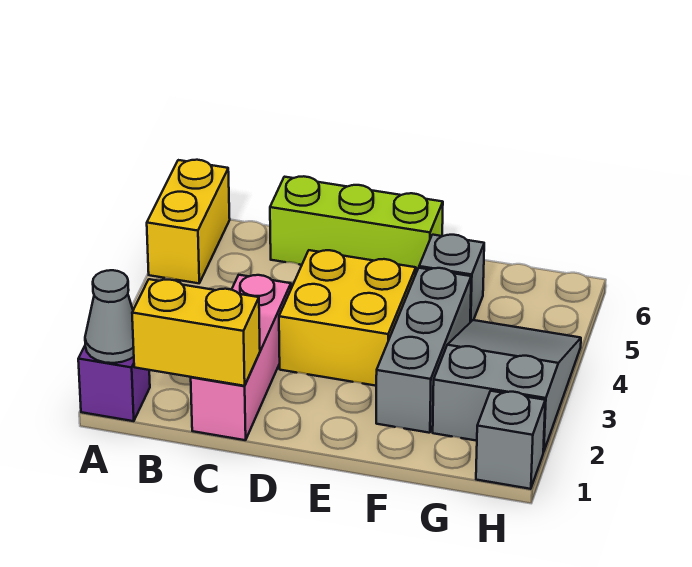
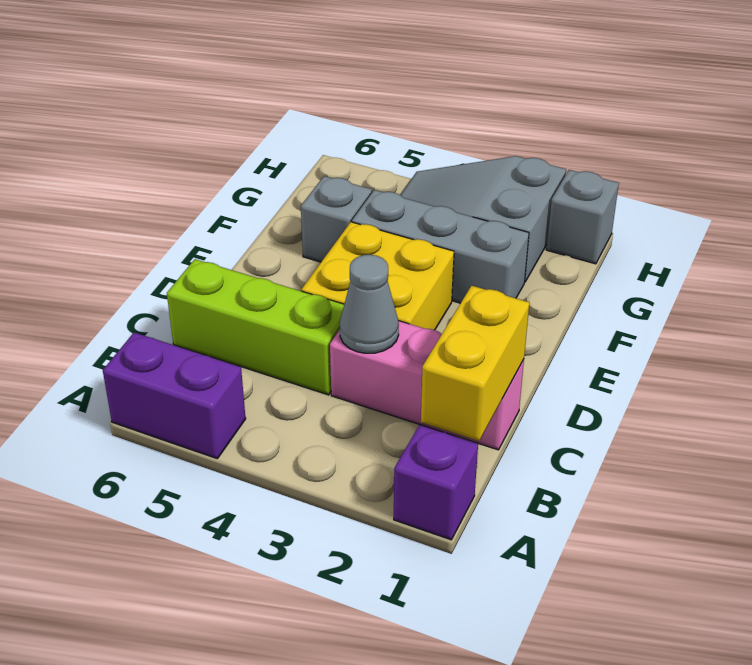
grey cone A1 level 2 -> grey cone C3 level 2
yellow brick A5:A6 level 1 -> purple brick A5:A6 level 1
lime brick C6:E6 level 1 -> lime brick C4:C6 level 1

